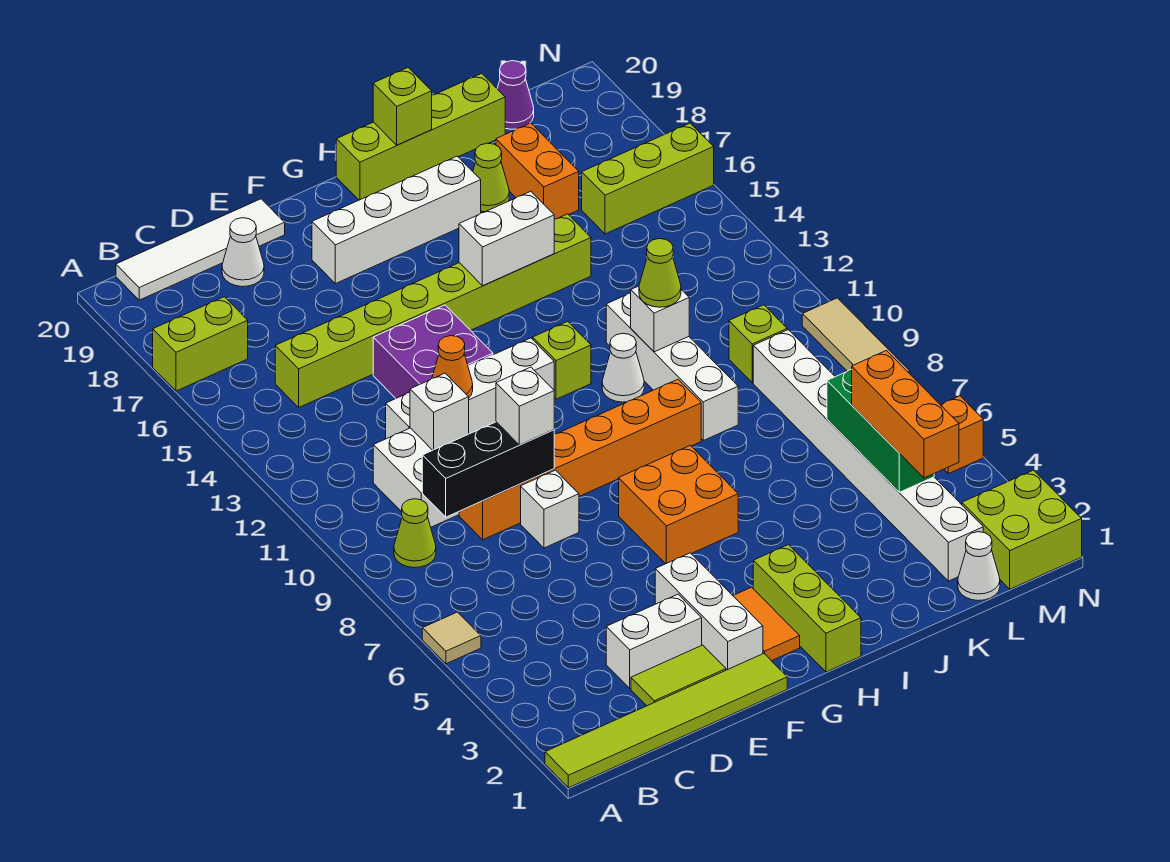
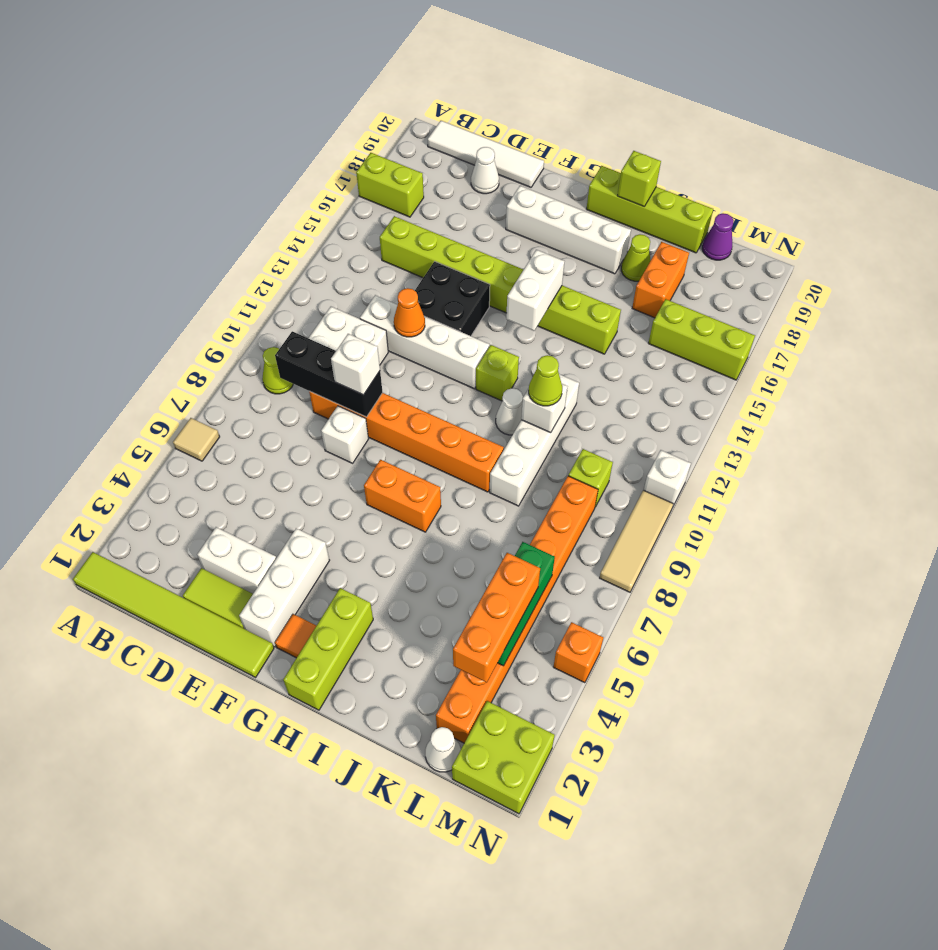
white brick D11 level 2 -> white brick N11 level 1
purple brick E13:F14 level 1 -> black brick E13:F14 level 1
orange tile G2:G3 level 1 -> orange tile G2 level 1
orange brick G6:H7 level 1 -> orange brick G7:H7 level 1
white brick H15:I15 level 2 -> white brick H14:H15 level 2
white brick L2:L9 level 1 -> orange brick L2:L9 level 1

